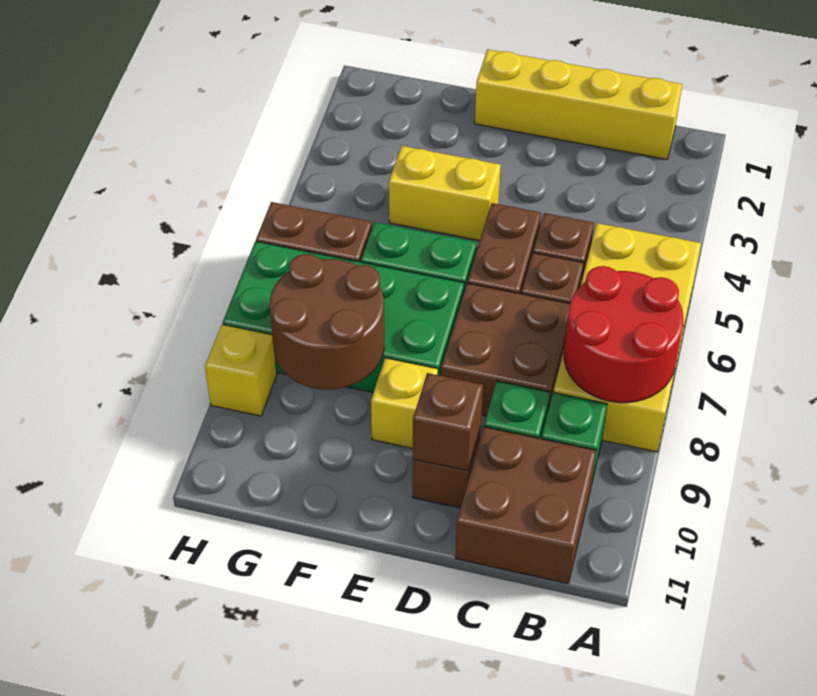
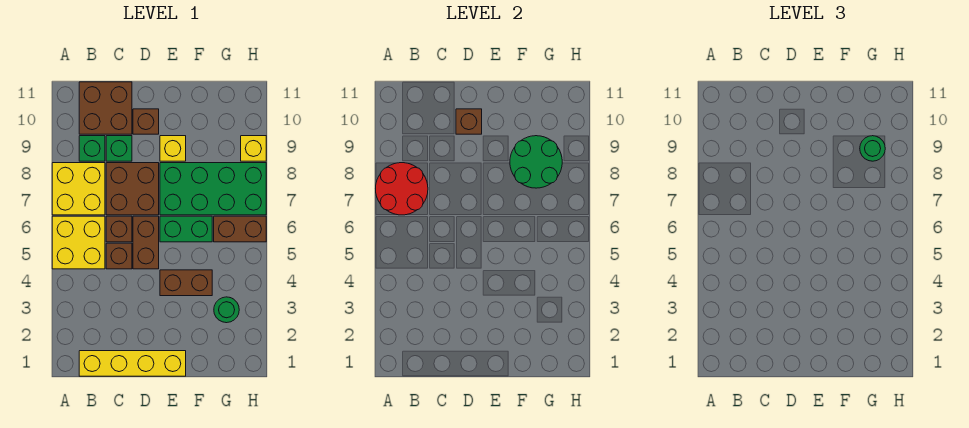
yellow brick E4:F4 level 1 -> brown brick E4:F4 level 1
brown round brick F8:G9 level 2 -> green round brick F8:G9 level 2
none -> green round brick G3 level 1
none -> green round brick G9 level 3

